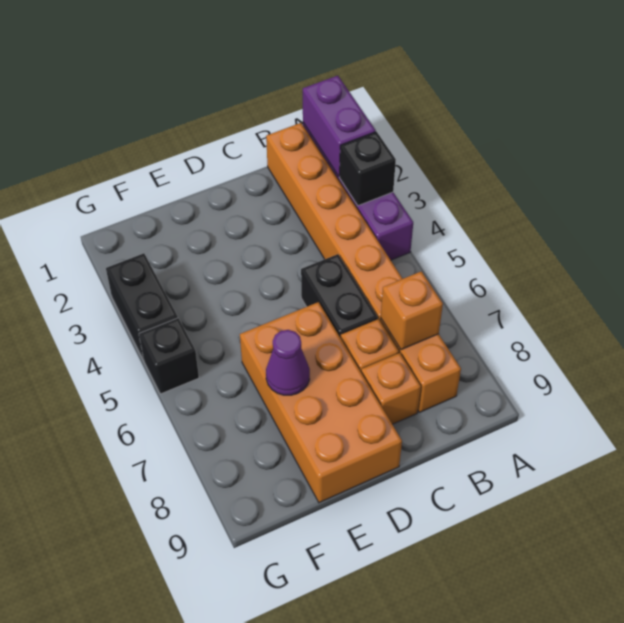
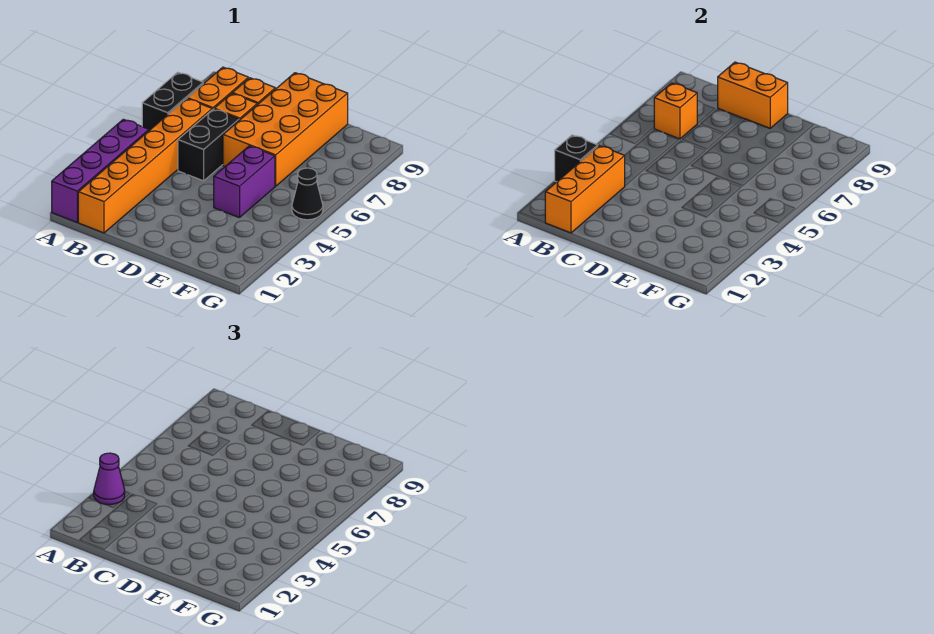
purple brick A1:A2 level 2 -> purple brick E4:E5 level 1
none -> orange brick B1:B3 level 2
none -> orange brick C9:D9 level 2
purple cone E7 level 2 -> purple cone A3 level 3
black brick G3:G4 level 1 -> black brick A6:A7 level 1
black brick G5 level 1 -> black cone G5 level 1

